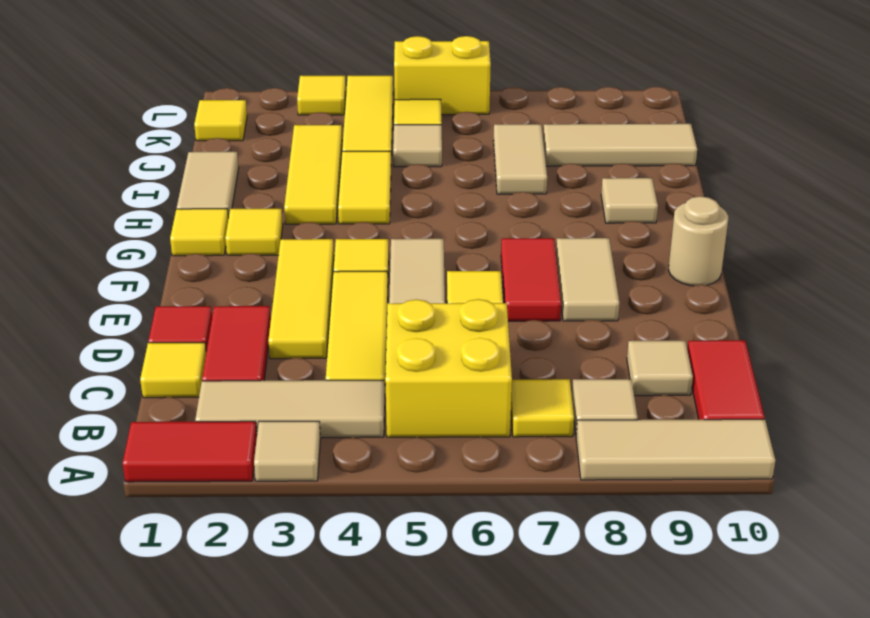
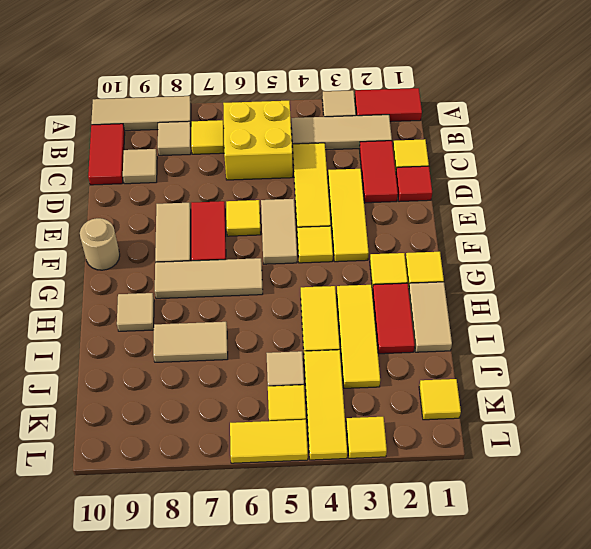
none -> red tile H2:I2 level 1
tan tile I7:J7 level 1 -> tan tile I7:I8 level 1
tan tile J8:J10 level 1 -> tan tile G6:G8 level 1
yellow brick L5:L6 level 1 -> yellow tile L5:L6 level 1

